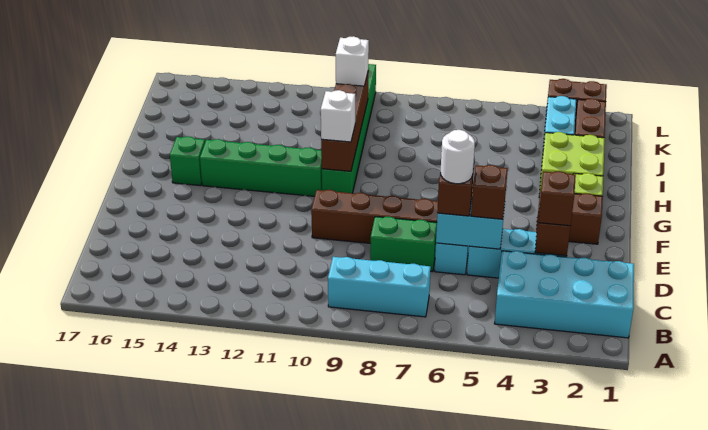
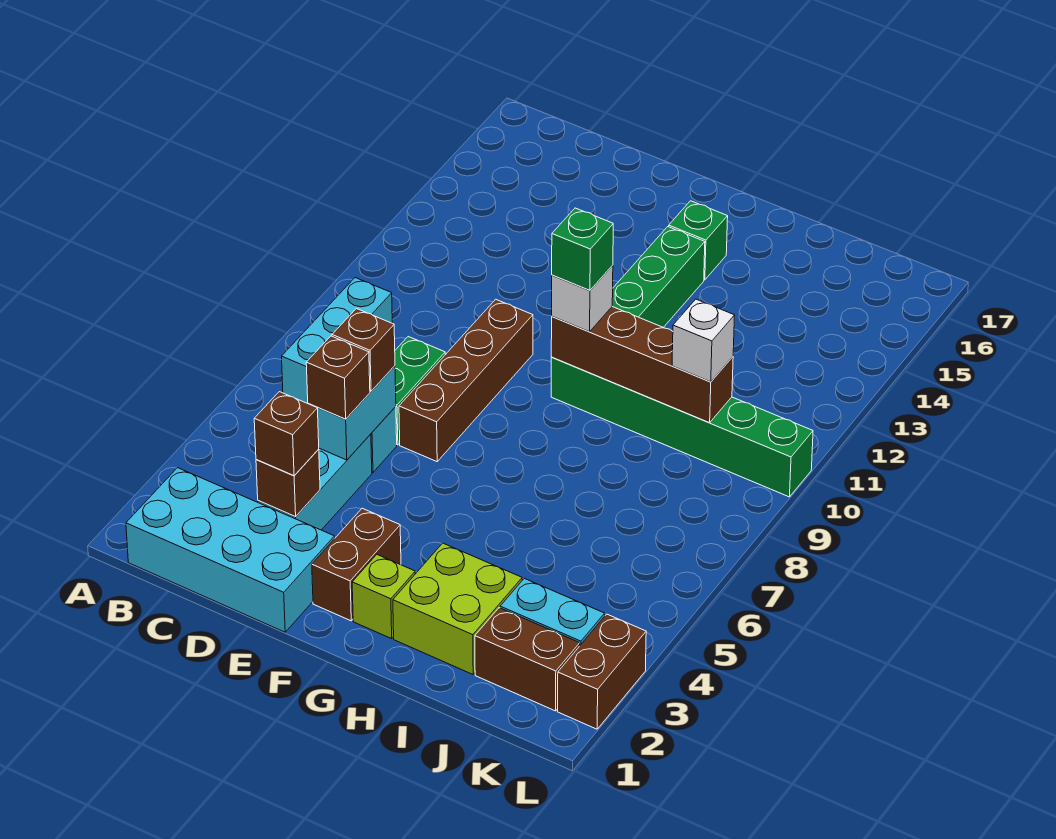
cyan brick B1:C4 level 1 -> cyan brick B1:E2 level 1
white round brick D6 level 4 -> none
none -> green brick G10 level 4

